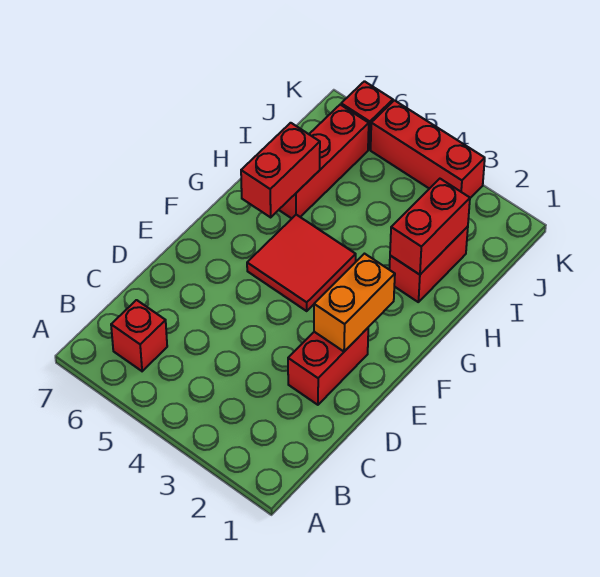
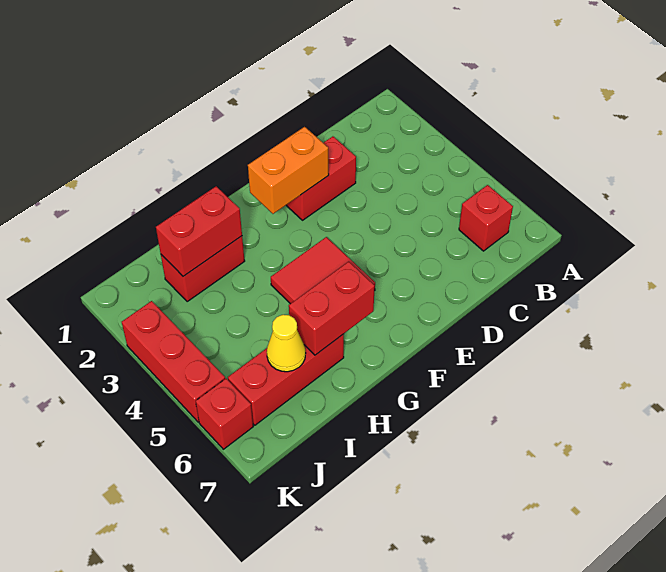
none -> yellow cone I6 level 2

